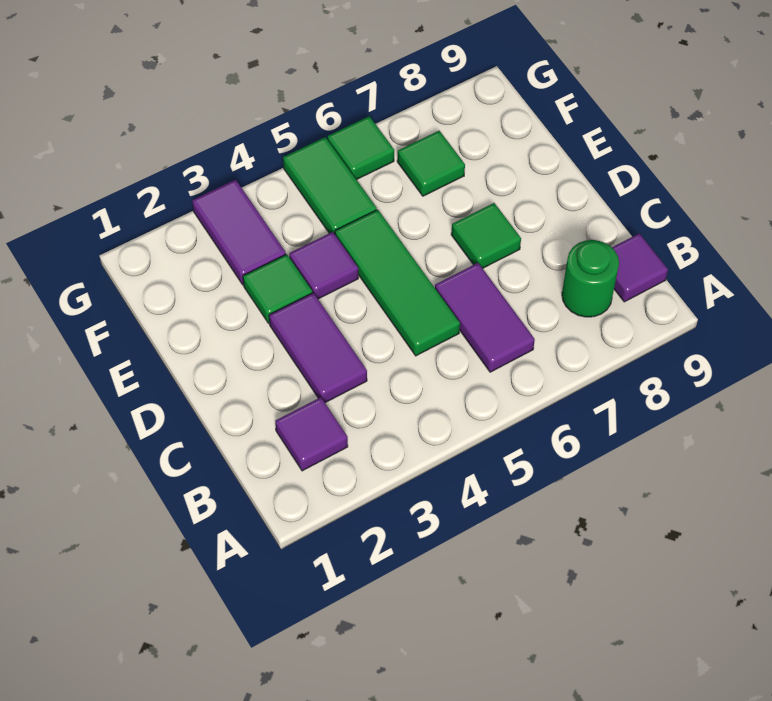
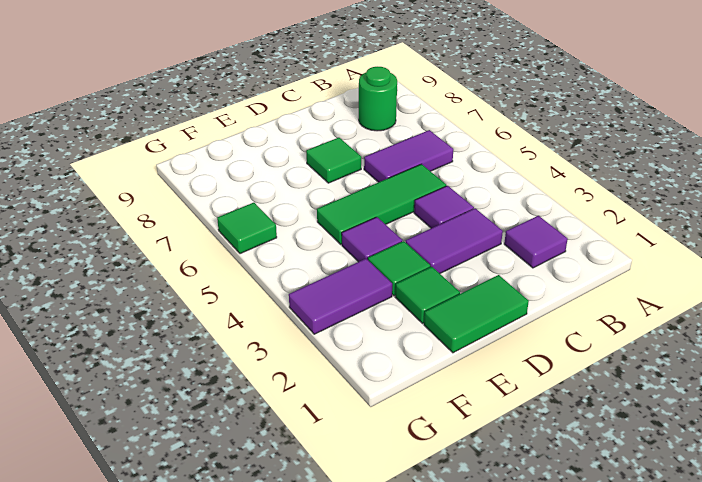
purple tile B9 level 1 -> purple tile C4 level 1
green tile F5:G5 level 1 -> green tile D1:E1 level 1
green tile F7 level 1 -> green tile E2 level 1

